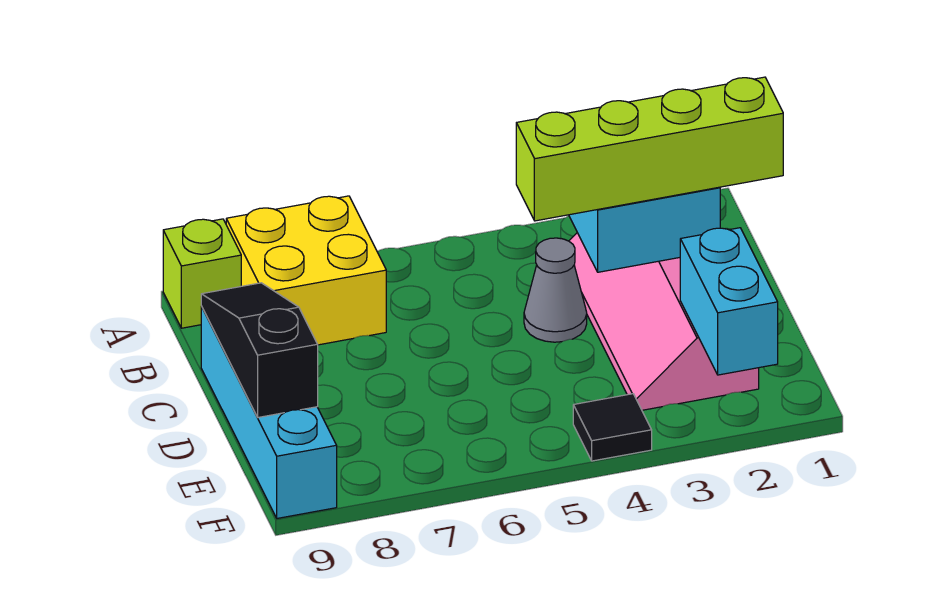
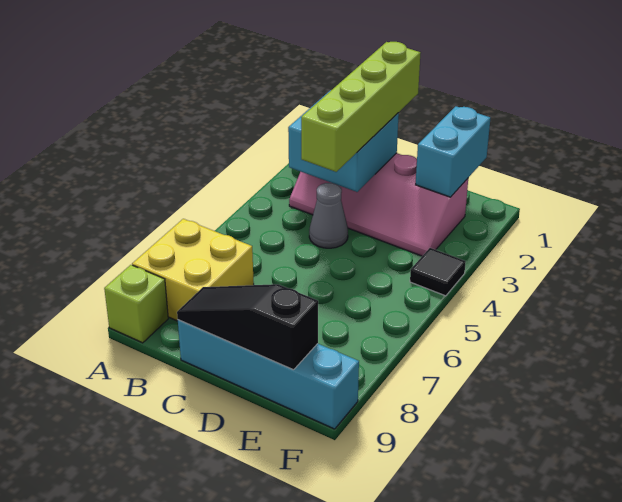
cyan brick E2:F2 level 2 -> cyan brick E1:E2 level 2

